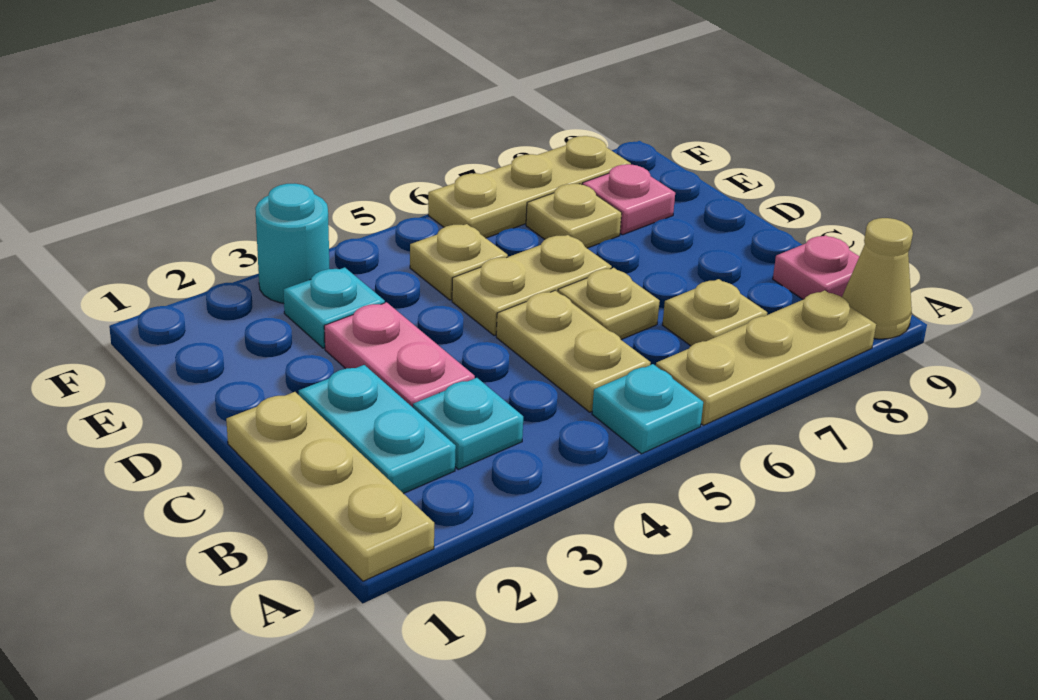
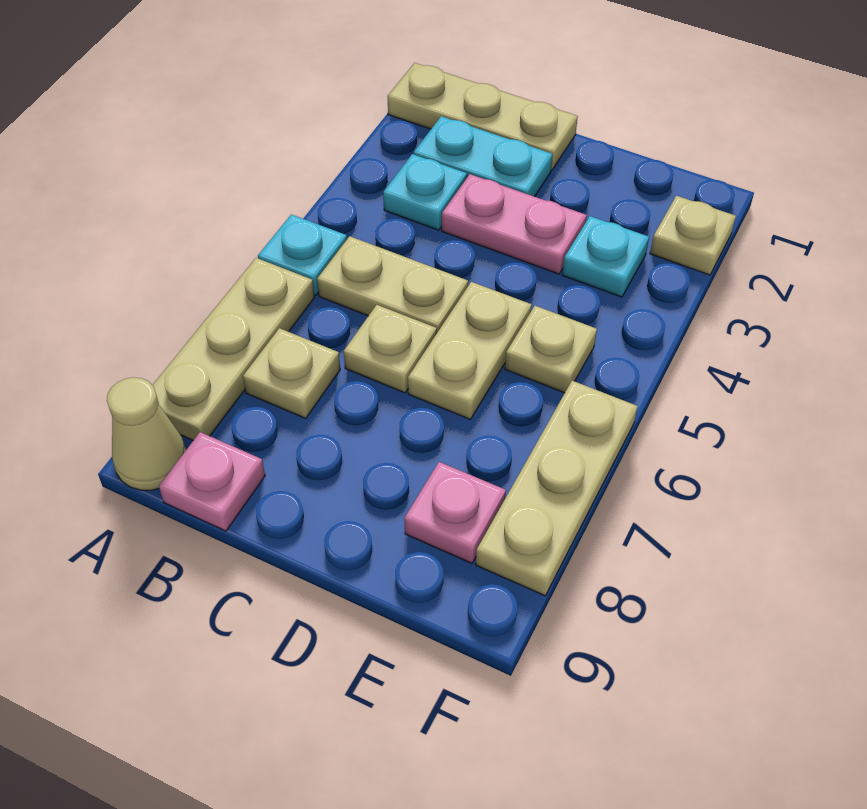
tan plate E7 level 1 -> tan plate F2 level 1
cyan round brick F3 level 1 -> none

